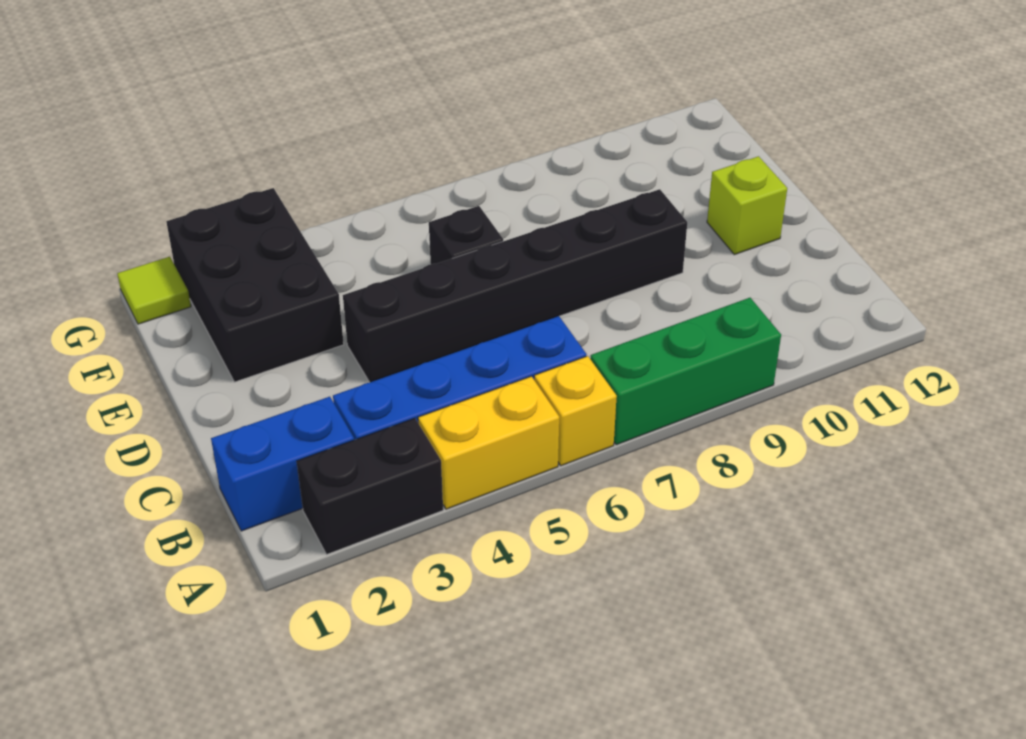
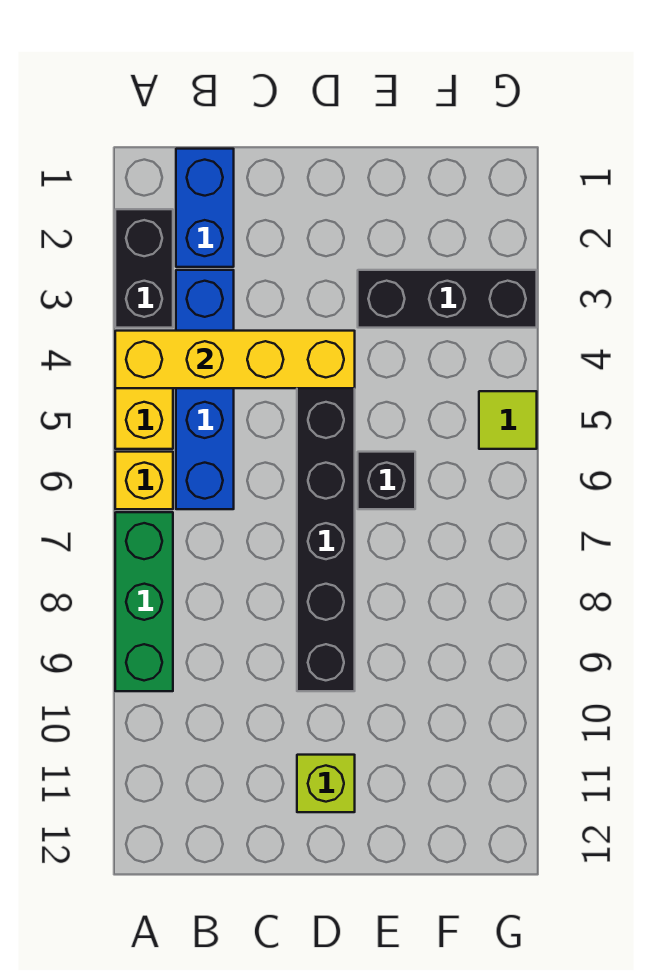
none -> yellow brick A4:D4 level 2
black brick E2:G3 level 1 -> black brick E3:G3 level 1
lime tile G1 level 1 -> lime tile G5 level 1

